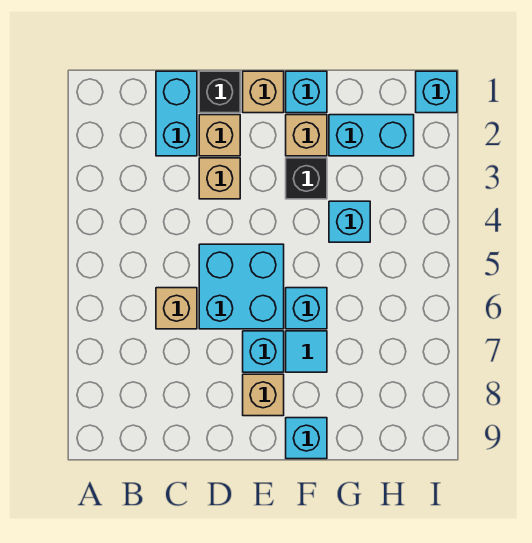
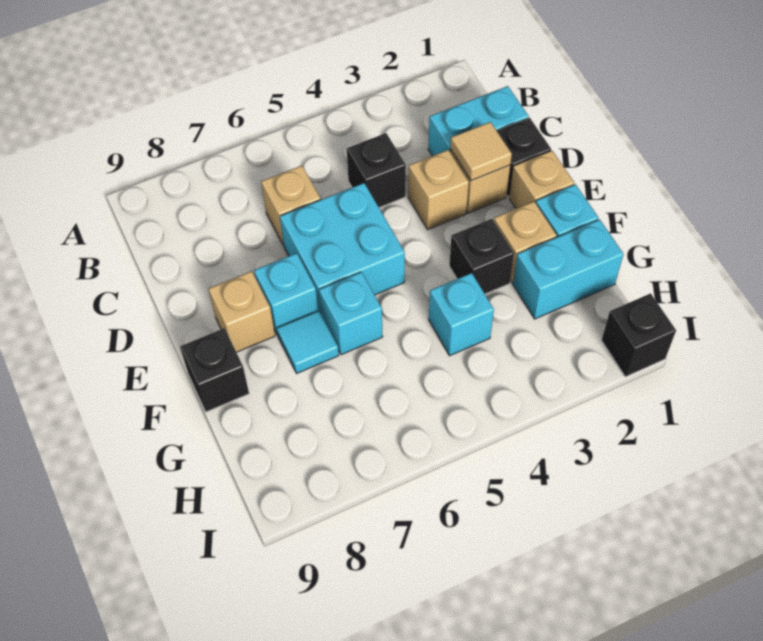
none -> black brick C4 level 1
none -> tan tile D2 level 2
cyan brick F9 level 1 -> black brick F9 level 1
cyan brick G2:H2 level 1 -> cyan brick G1:G2 level 1
cyan brick I1 level 1 -> black brick I1 level 1

